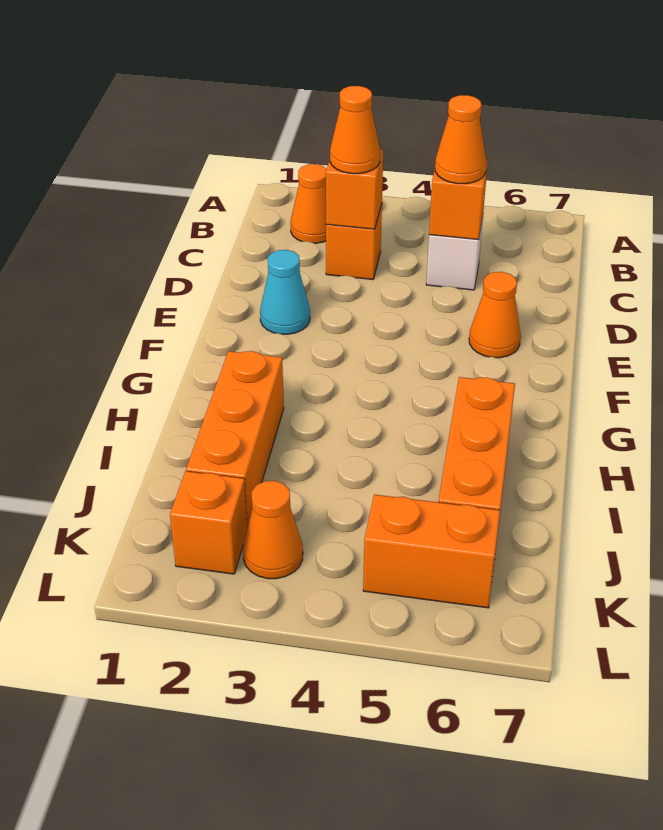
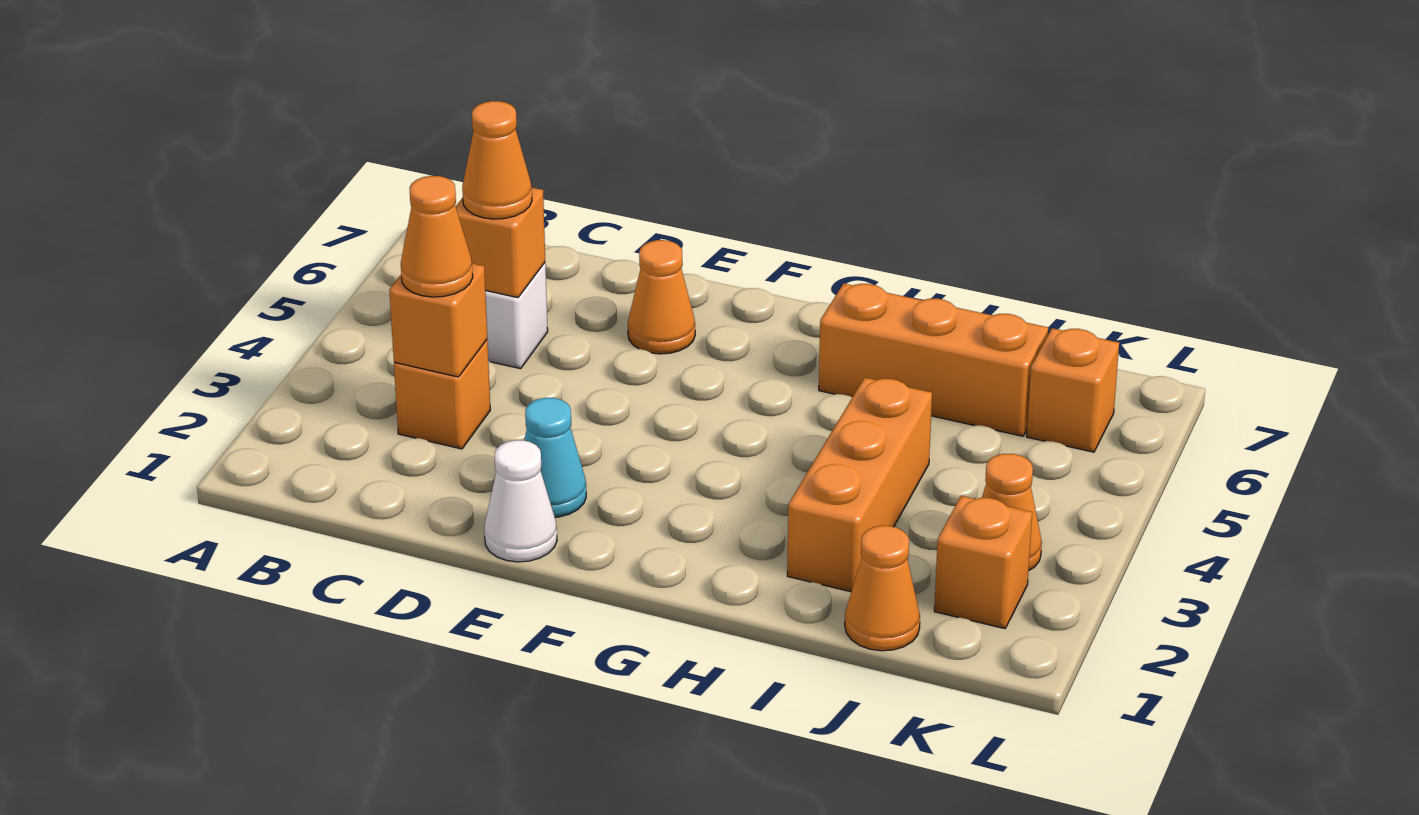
orange cone B2 level 1 -> orange cone J1 level 1
none -> white cone E1 level 1
orange brick H2:J2 level 1 -> orange brick I2:I4 level 1
orange brick K5:K6 level 1 -> orange brick K6 level 1

